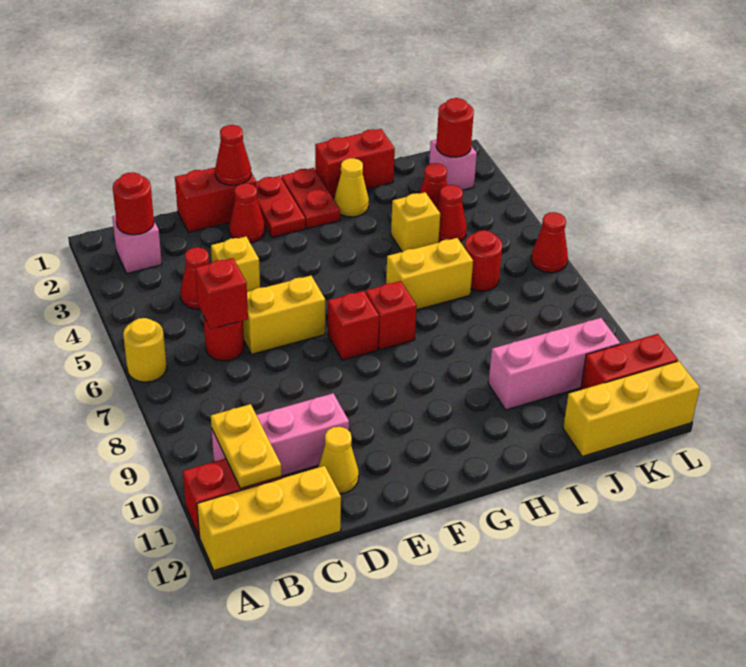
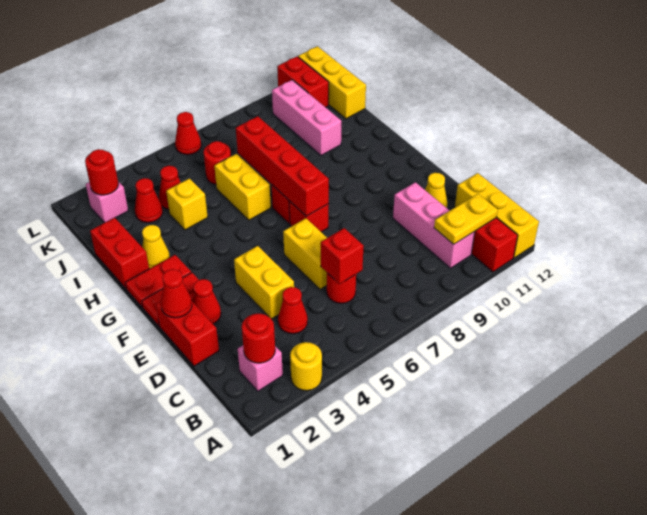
yellow round brick A6 level 1 -> yellow round brick A3 level 1
yellow brick D4 level 1 -> yellow brick D4:E4 level 1
none -> red brick F7:I7 level 2

